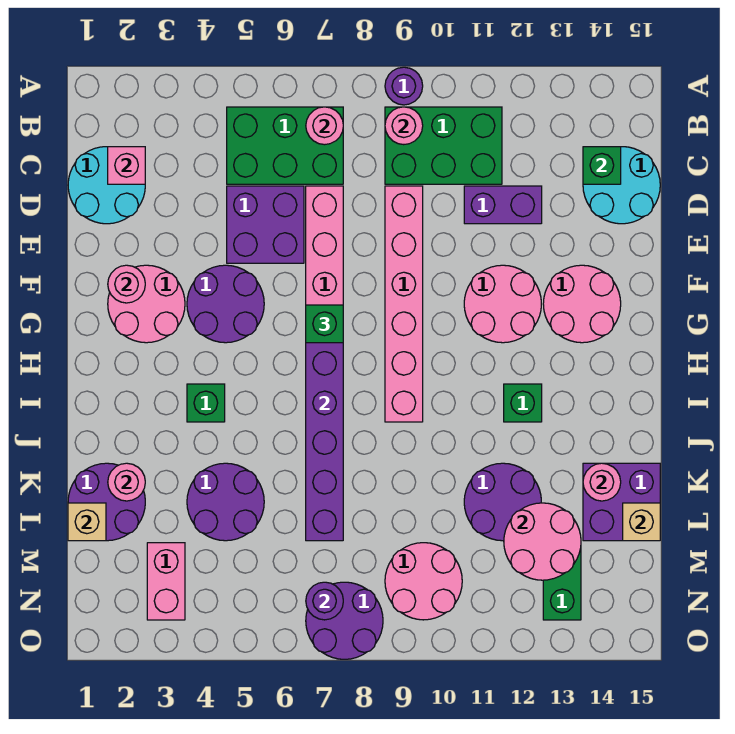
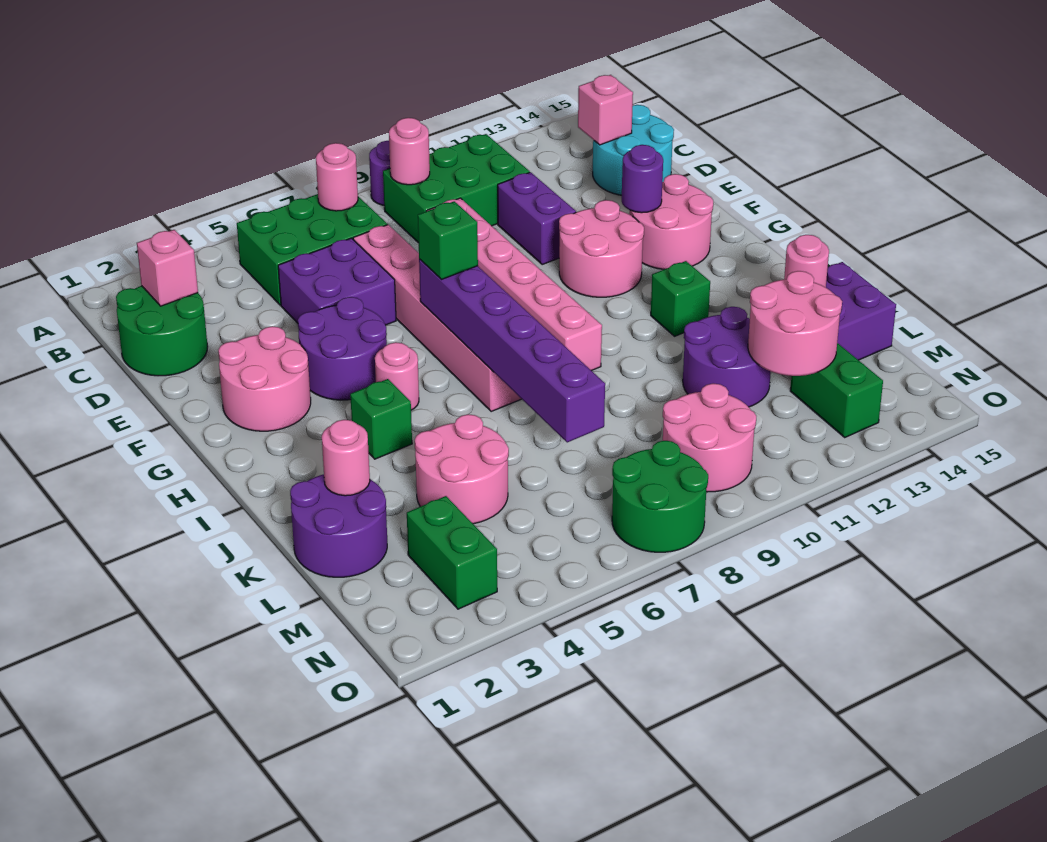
cyan round brick C1:D2 level 1 -> green round brick C1:D2 level 1
green brick C14 level 2 -> pink brick C14 level 2
purple brick D11:D12 level 1 -> purple brick D11:E11 level 1
pink round brick F2 level 2 -> pink round brick H5 level 1
purple round brick K4:L5 level 1 -> pink round brick K4:L5 level 1
tan brick L1 level 2 -> none
tan brick L15 level 2 -> none
pink brick M3:N3 level 1 -> green brick M3:N3 level 1
purple round brick N7:O8 level 1 -> green round brick N7:O8 level 1
purple round brick N7 level 2 -> purple round brick F13 level 2

